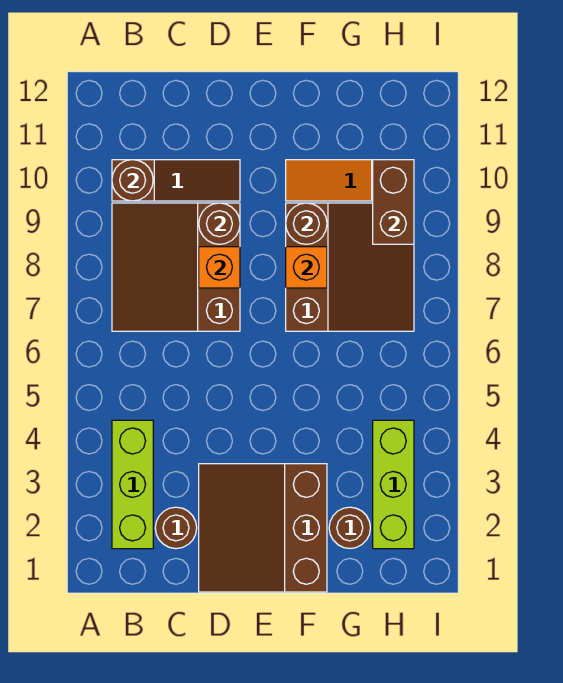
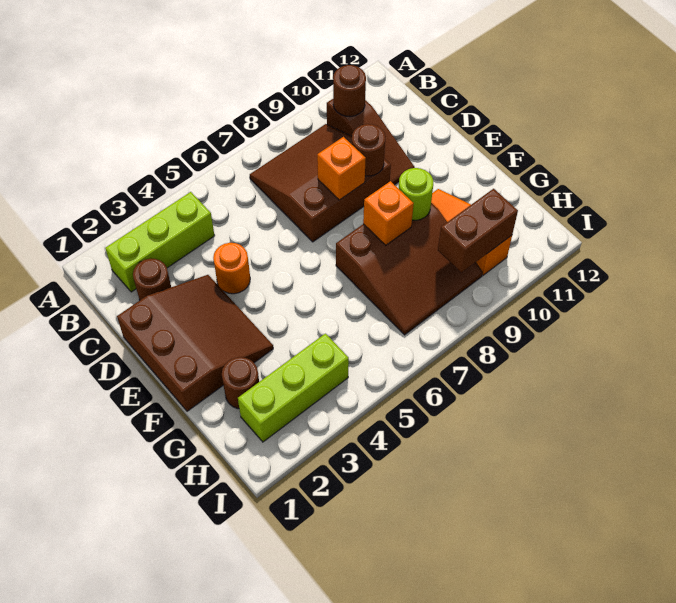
brown slope D1:F3 level 1 top F -> brown slope D1:F3 level 1 top 1
none -> orange round brick D4 level 1
brown round brick F9 level 2 -> lime round brick F9 level 2

